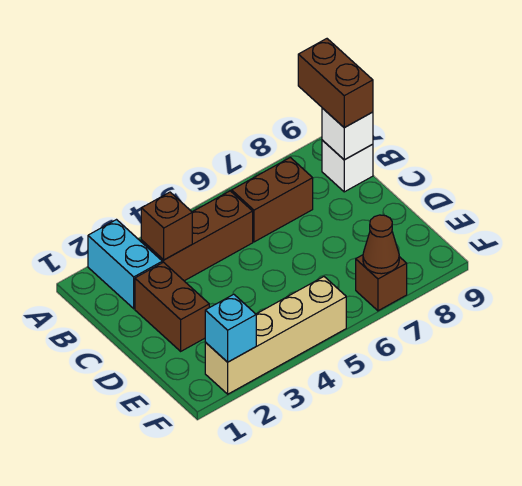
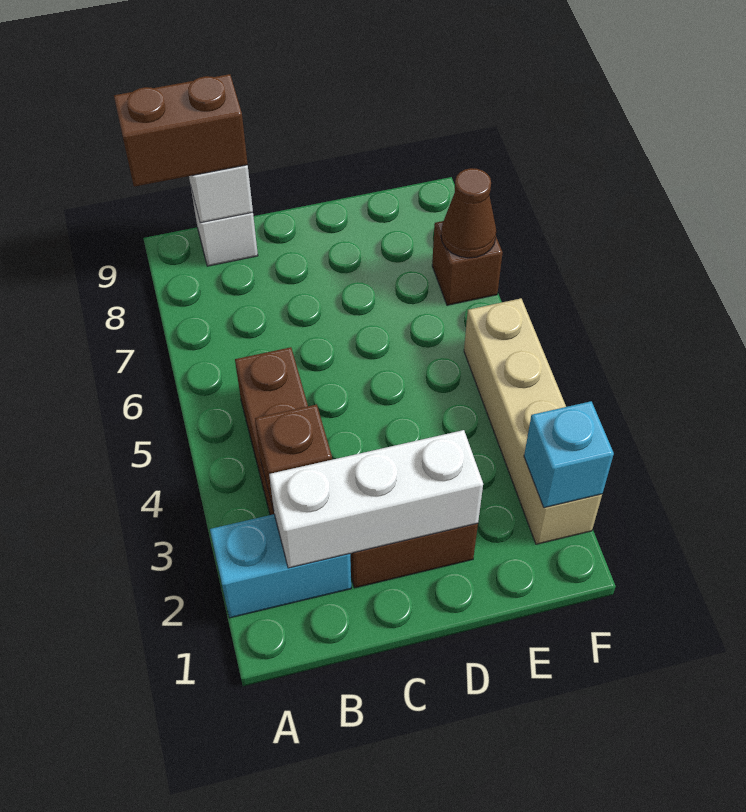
none -> white brick B2:D2 level 2
brown brick B6:B7 level 1 -> none

